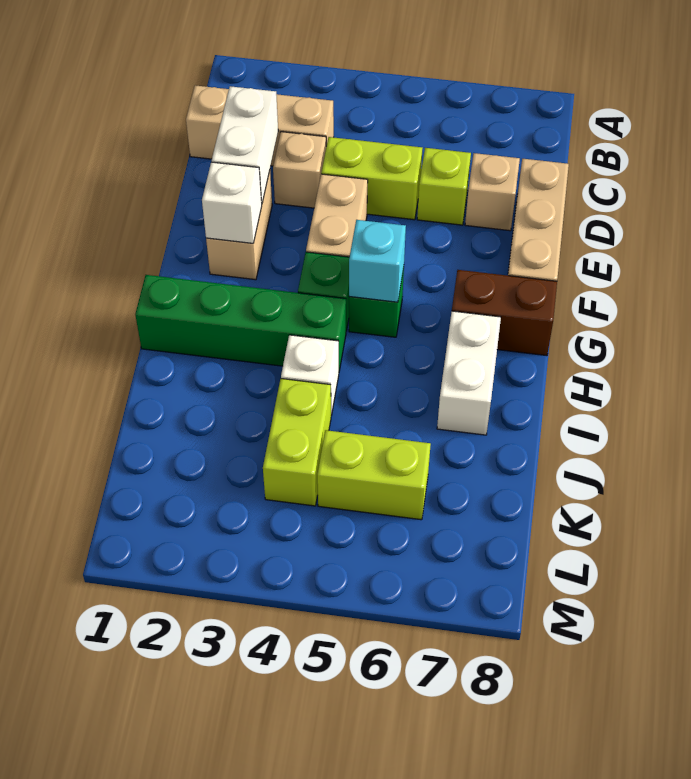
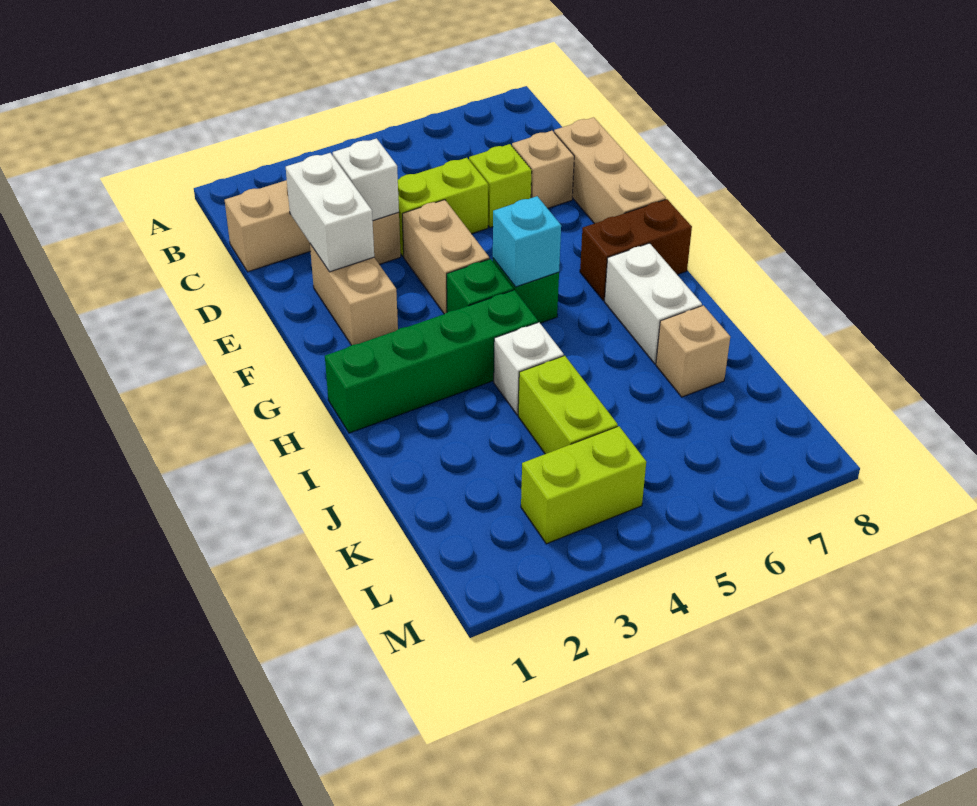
white brick F2 level 2 -> white brick D3 level 2
none -> tan brick J7 level 1
lime brick K5:K6 level 1 -> lime brick L3:L4 level 1

